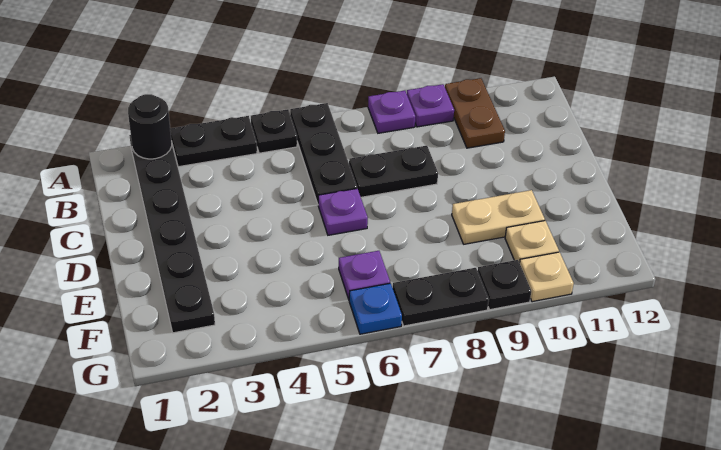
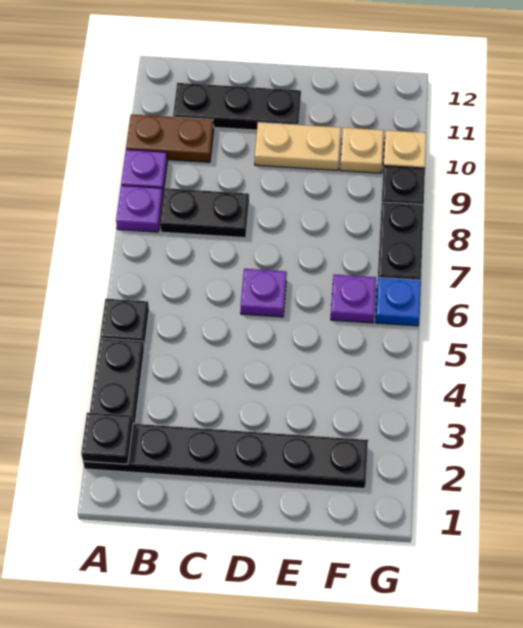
black round brick A2 level 2 -> black plate A2 level 2
black plate A6:C6 level 1 -> black plate B11:D11 level 1
black plate C7:C8 level 1 -> black plate B8:C8 level 1
tan plate E9:E10 level 1 -> tan plate D10:E10 level 1

